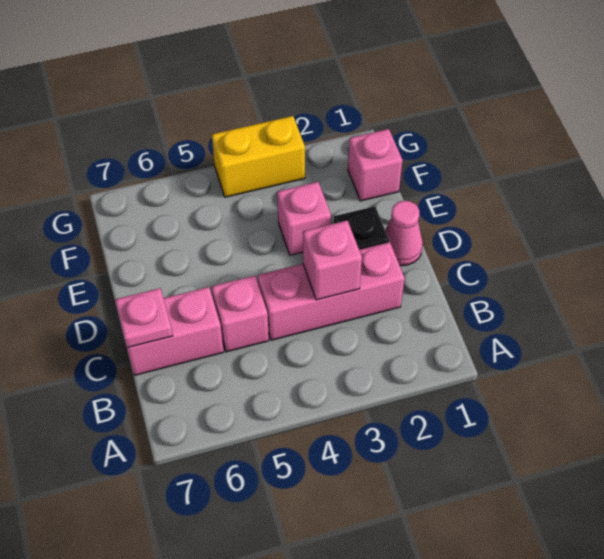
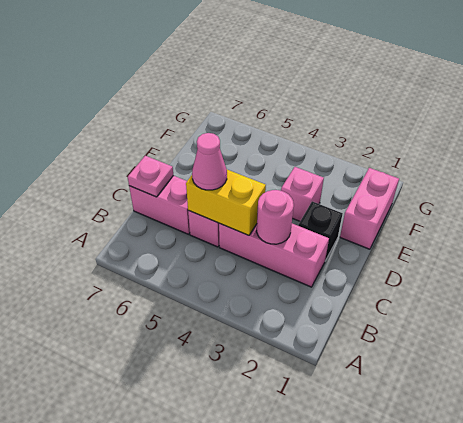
pink brick C3 level 2 -> pink round brick C3 level 2
pink cone D1 level 1 -> pink cone C5 level 3
pink brick F1 level 1 -> pink brick E1:F1 level 1
yellow brick G3:G4 level 1 -> yellow brick C4:C5 level 2

